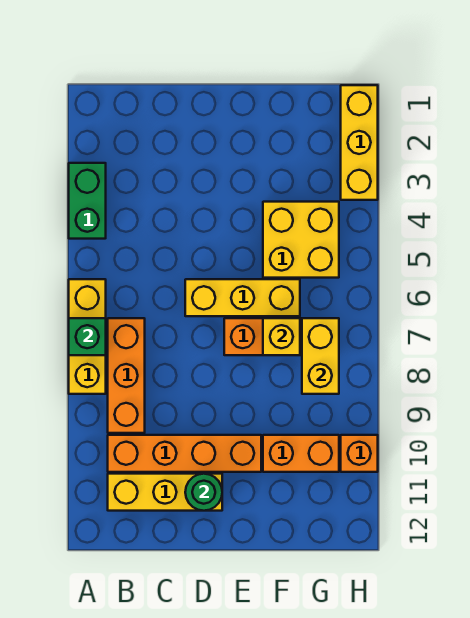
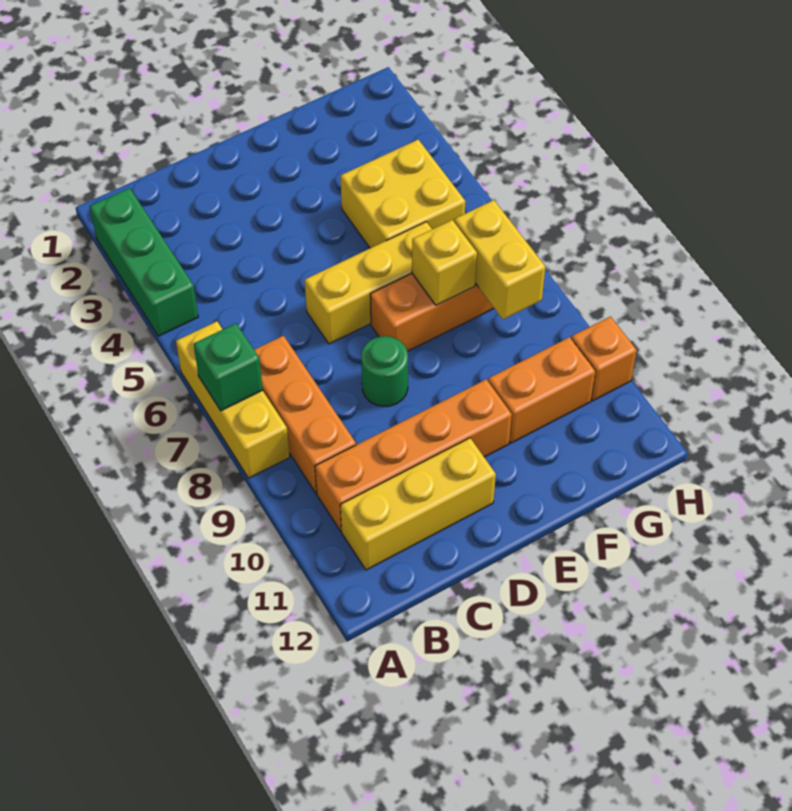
green brick A3:A4 level 1 -> green brick A2:A4 level 1
green round brick D11 level 2 -> green round brick D8 level 1
yellow brick H1:H3 level 1 -> none

